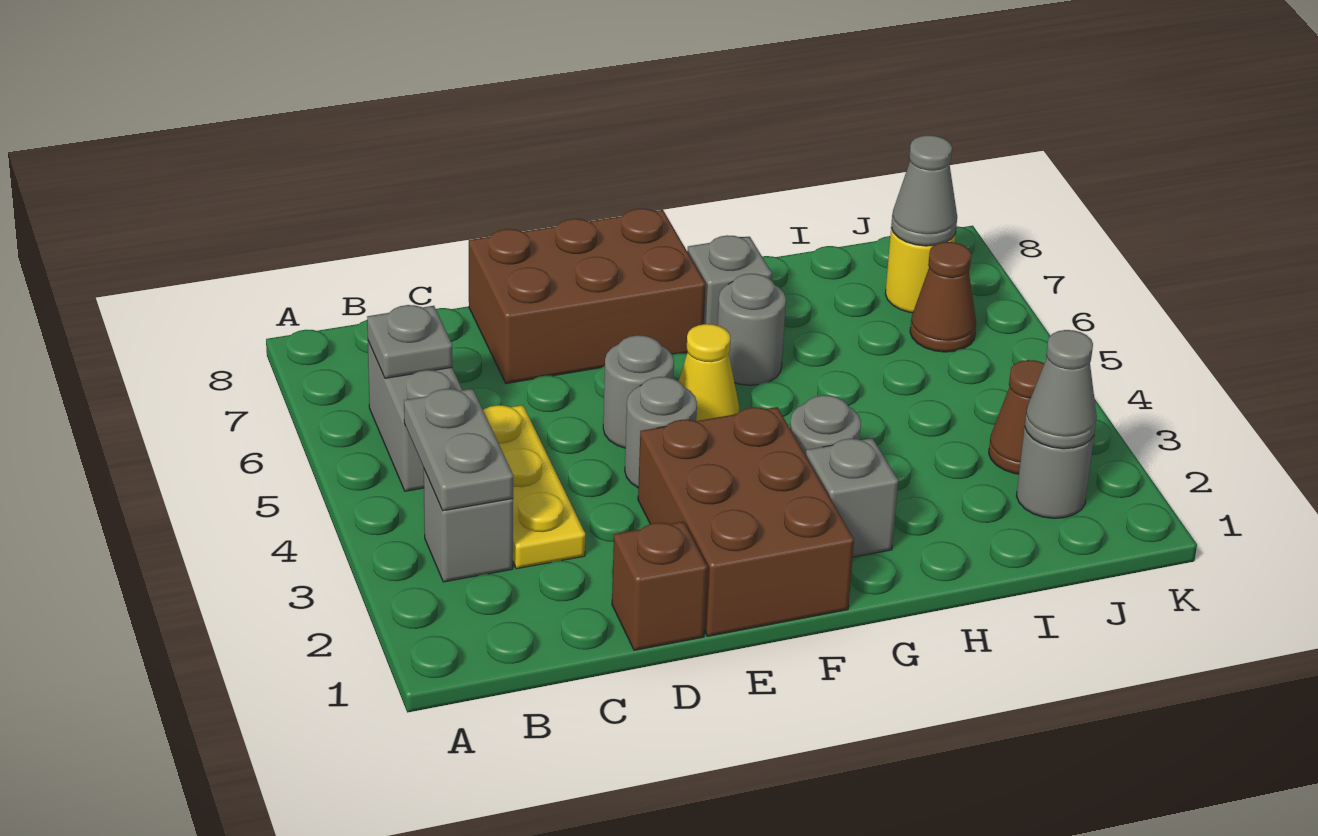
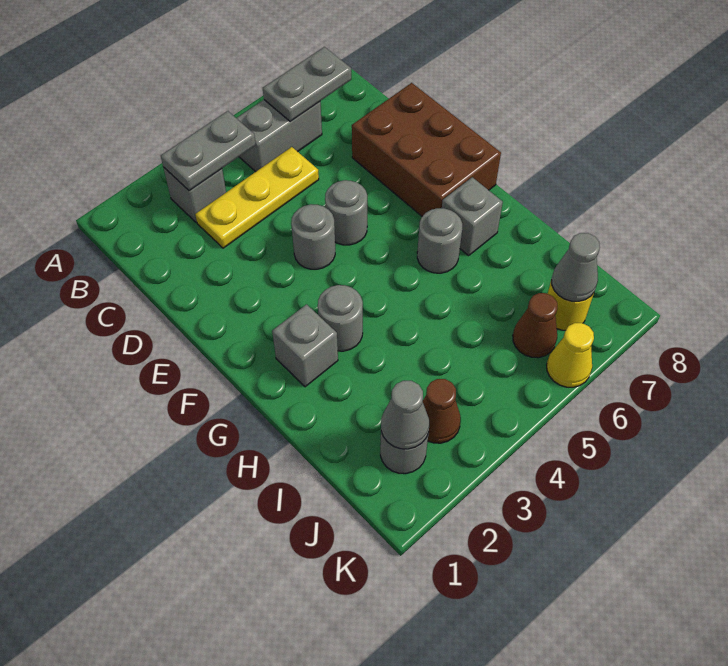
grey plate B6 level 2 -> grey plate B6:B7 level 2
brown brick D1 level 1 -> none
brown brick E1:F3 level 1 -> none
yellow cone F5 level 1 -> yellow cone K6 level 1

